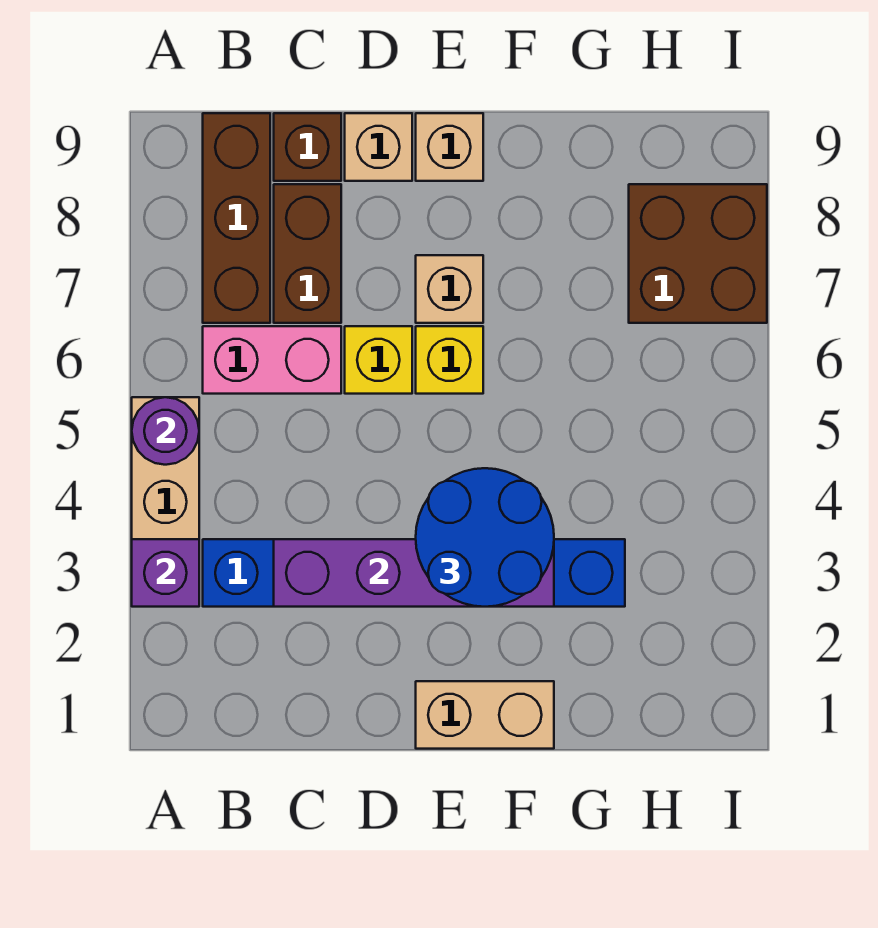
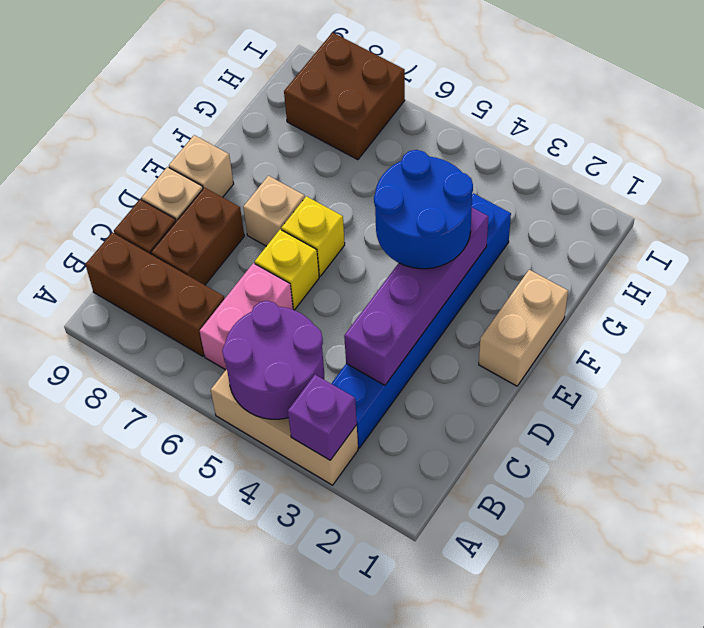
purple round brick A5 level 2 -> purple round brick A4:B5 level 2
brown brick C7:C8 level 1 -> brown brick C8:D8 level 1

